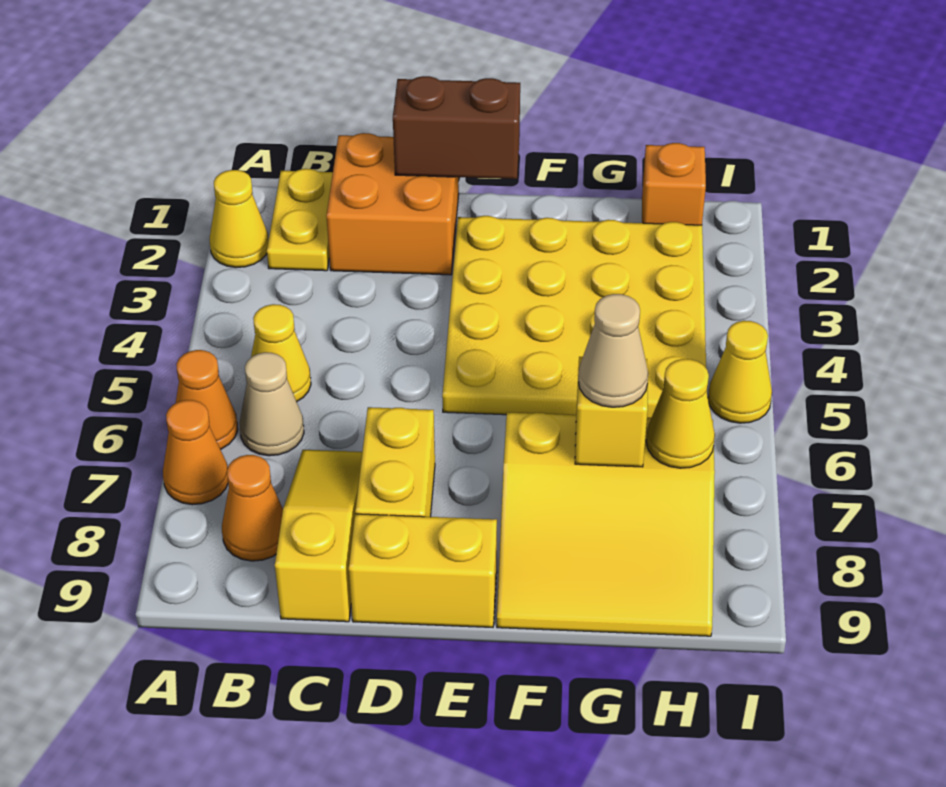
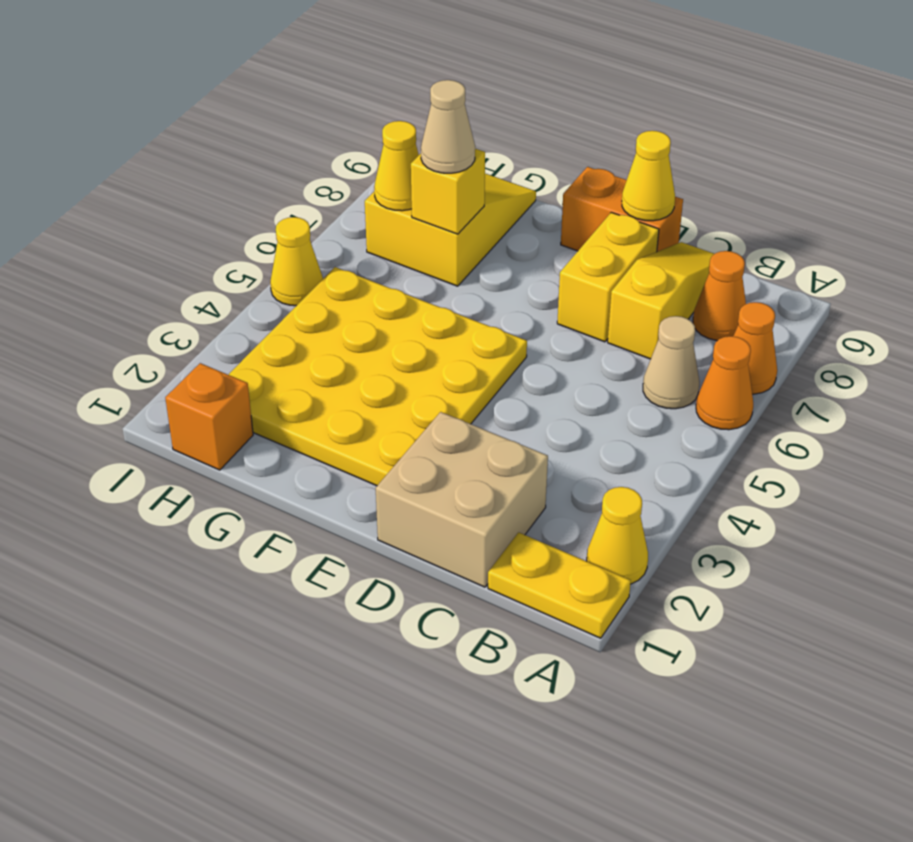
yellow plate B1:B2 level 1 -> yellow plate A1:B1 level 1
yellow cone B5 level 1 -> yellow cone D9 level 2
orange brick C1:D2 level 1 -> tan brick C1:D2 level 1
yellow slope C7:C9 level 1 top 9 -> yellow slope C7:C9 level 1 top 7
brown brick D1:E1 level 2 -> none
yellow brick D9:E9 level 1 -> orange brick D9:E9 level 1
yellow slope F7:H9 level 1 top 7 -> yellow slope G7:H9 level 1 top 7

